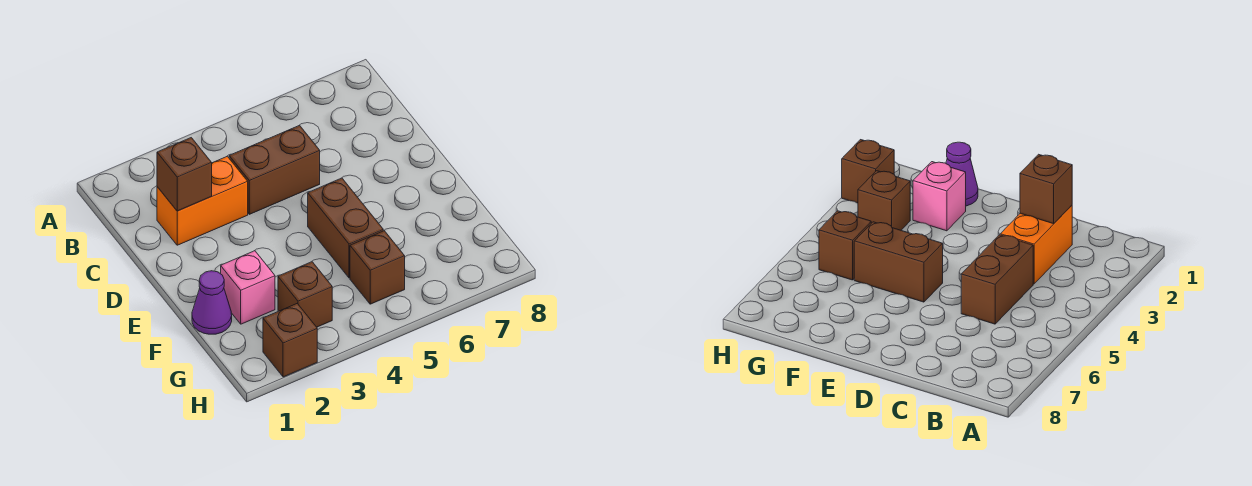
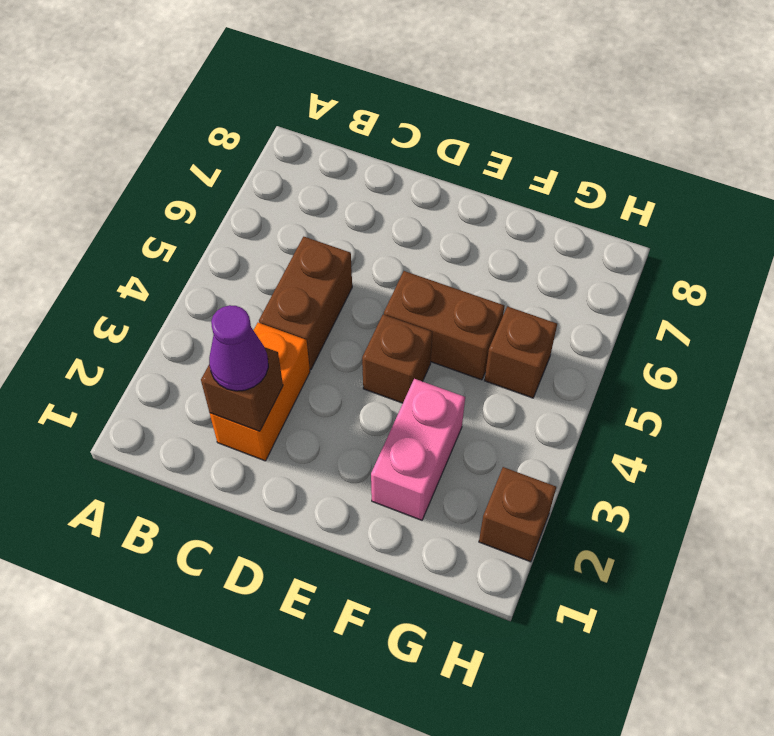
purple cone F1 level 1 -> purple cone C2 level 3
pink brick F2 level 1 -> pink brick F2:F3 level 1
brown brick G3 level 1 -> brown brick E4 level 1

